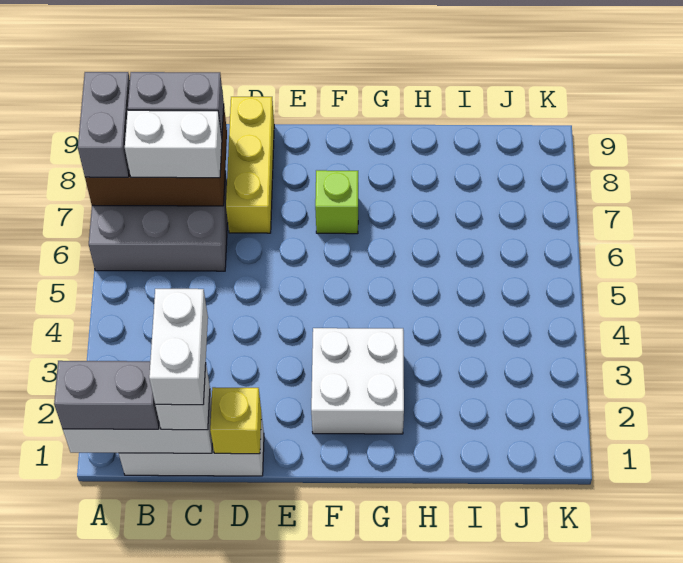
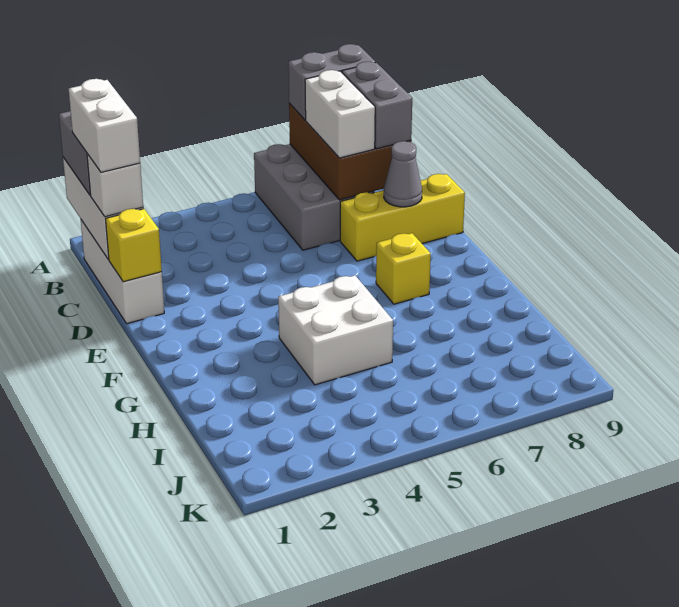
white brick C1:C2 level 4 -> white brick B1:C1 level 4
none -> grey cone D8 level 2
white brick F2:G3 level 1 -> white brick G4:H5 level 1
lime brick F7 level 1 -> yellow brick F7 level 1

